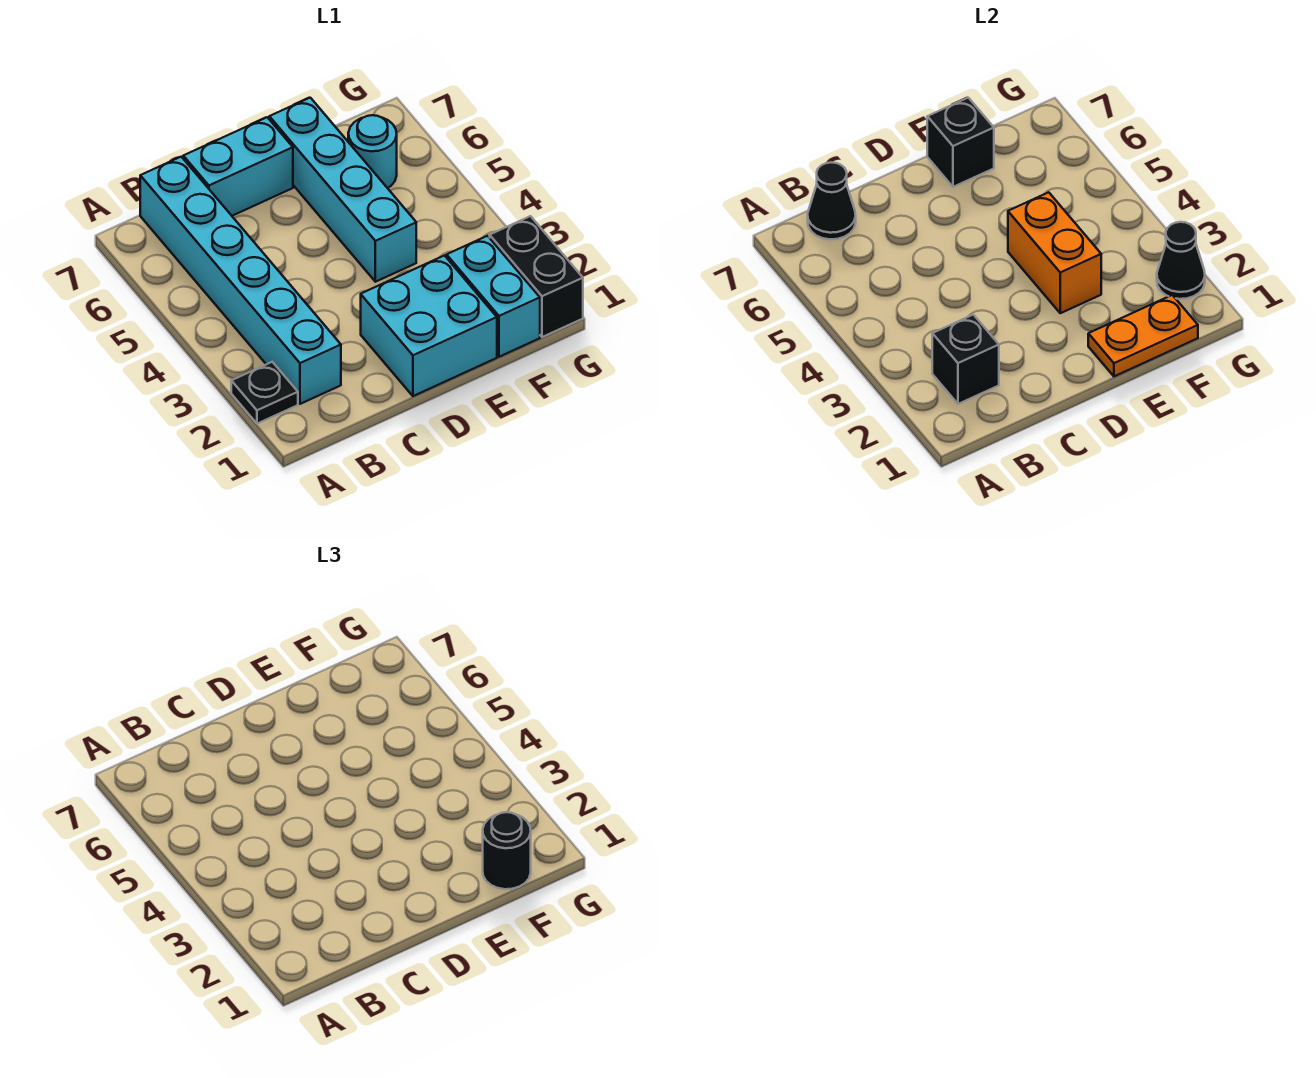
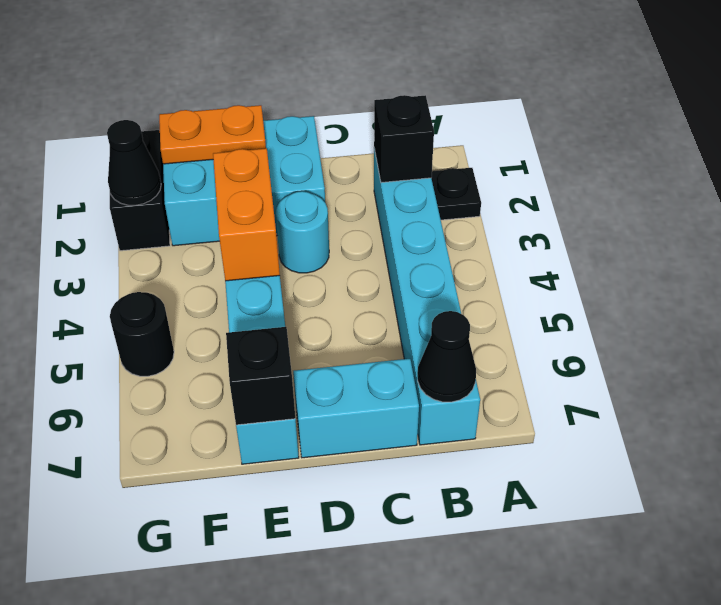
black round brick F1 level 3 -> black round brick G5 level 1
cyan round brick F6 level 1 -> cyan round brick D3 level 1

